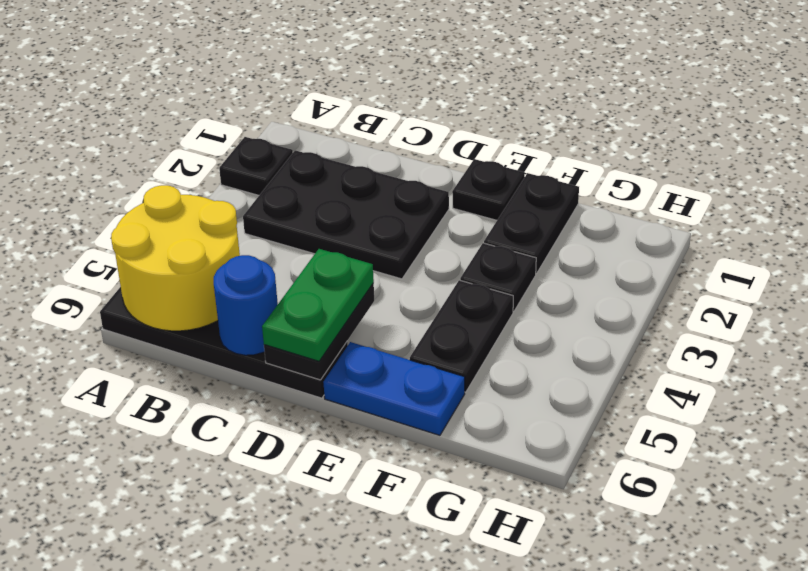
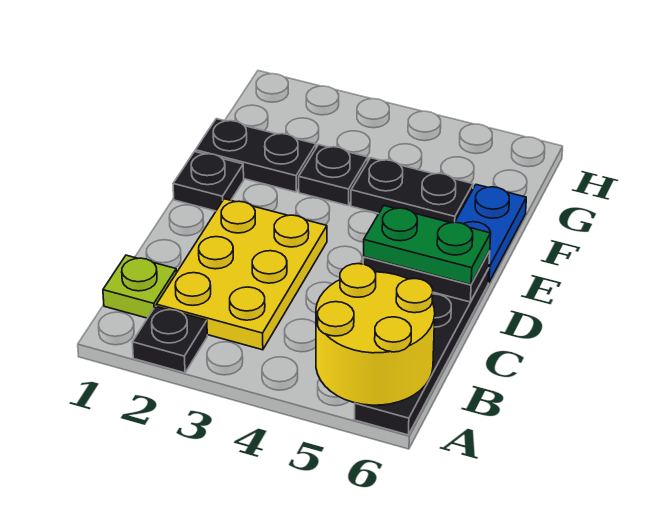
none -> lime plate B1 level 1
black plate B2:D3 level 1 -> yellow plate B2:D3 level 1
blue round brick C6 level 2 -> none

